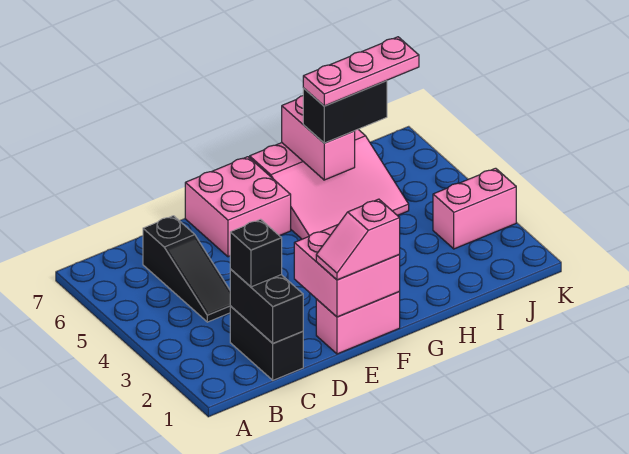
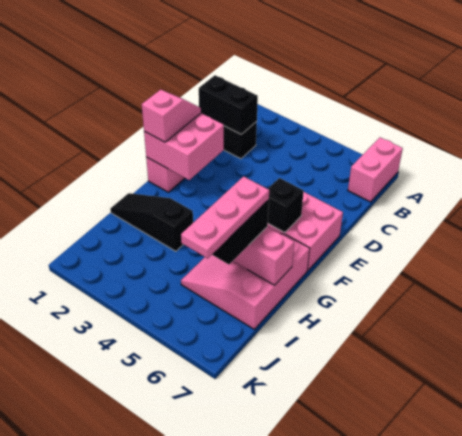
black brick C2 level 3 -> black brick F6 level 2
black slope C4:C6 level 1 top 6 -> black slope H1:H3 level 1 top 3
pink brick J3:K3 level 1 -> pink brick A7:B7 level 1

